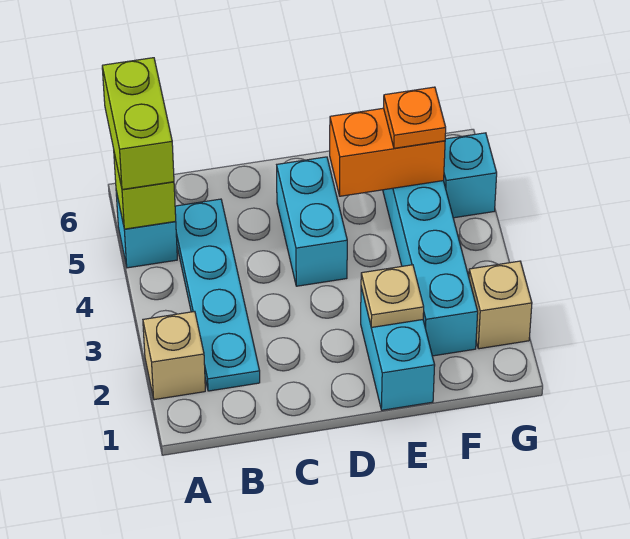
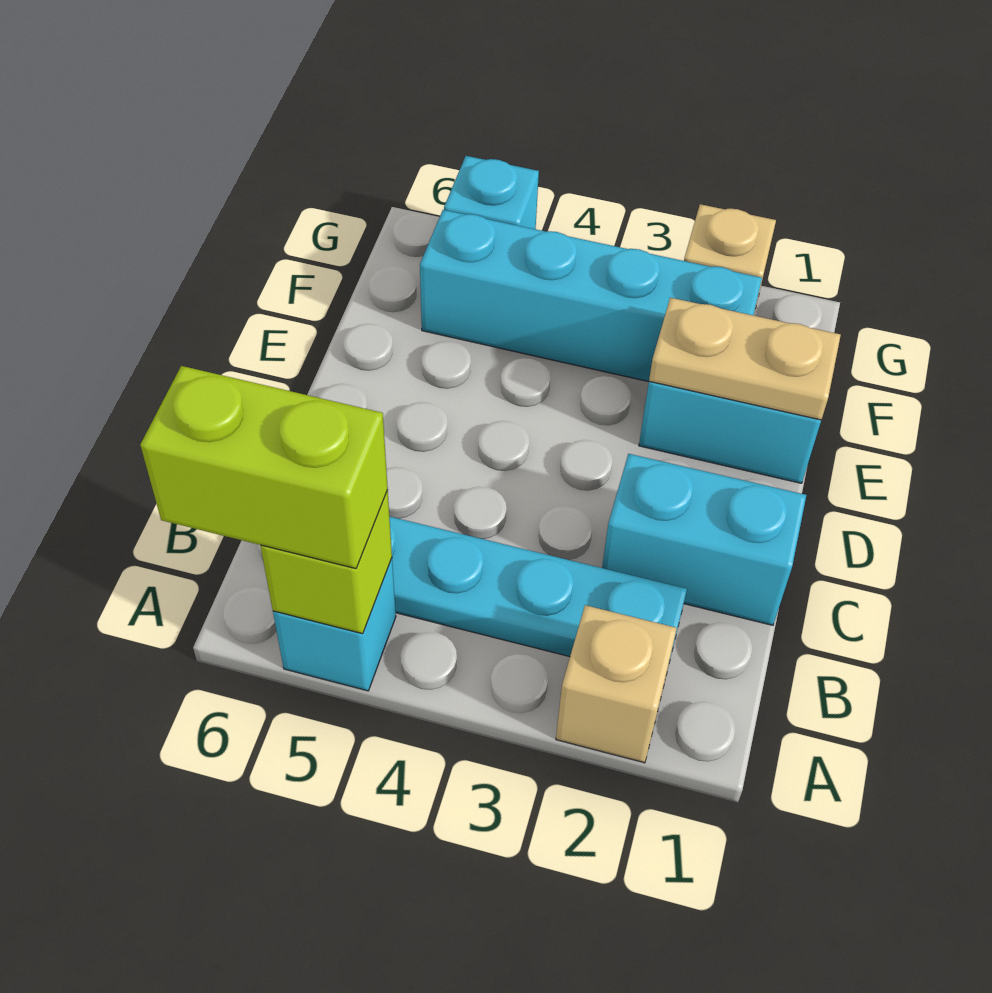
cyan brick D4:D5 level 1 -> cyan brick C1:C2 level 1
tan plate E2 level 2 -> tan plate E1:E2 level 2
orange brick E5:F5 level 2 -> none
orange plate F5 level 3 -> none

